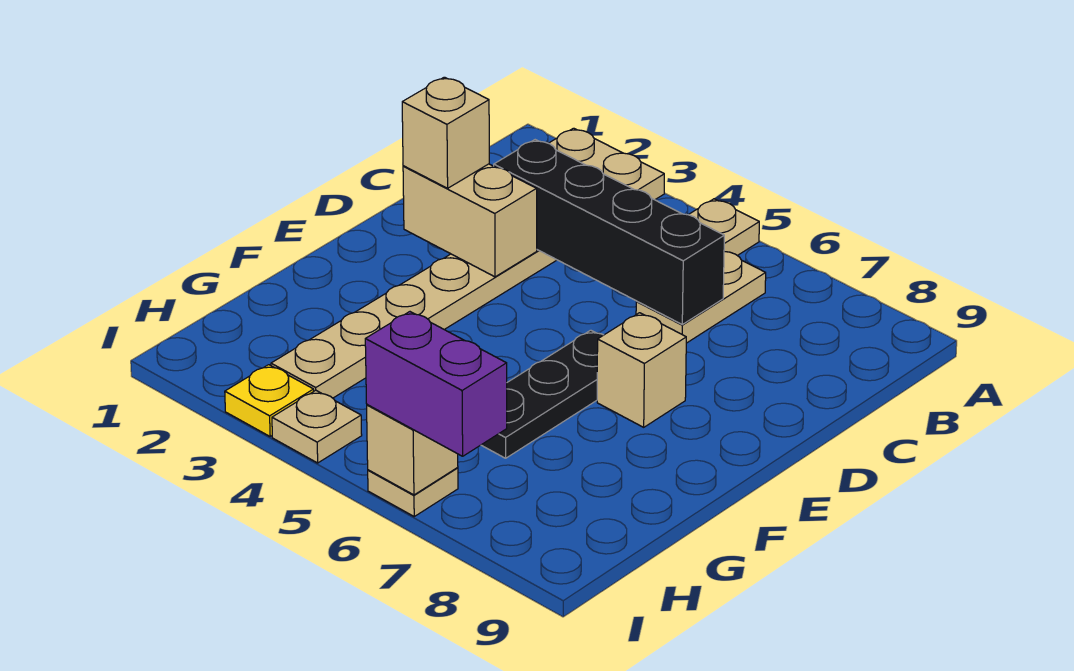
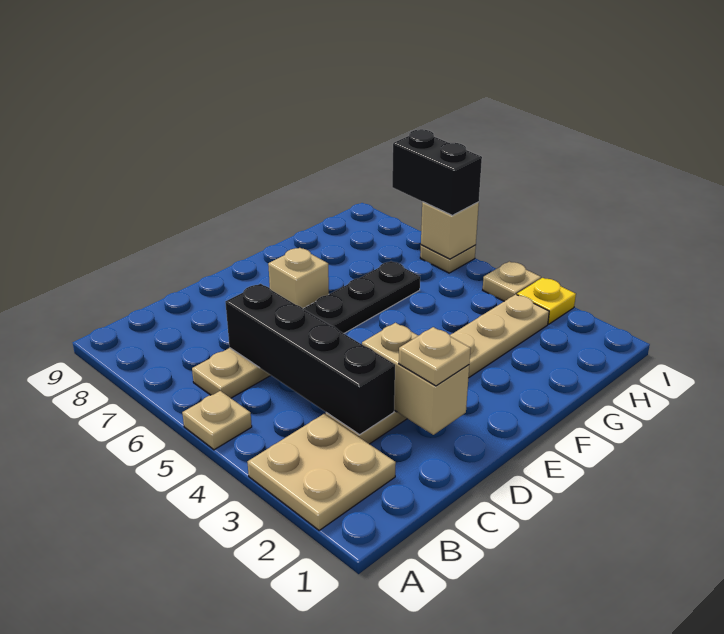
tan brick D2 level 3 -> tan plate D2 level 3
purple brick I6:I7 level 3 -> black brick I6:I7 level 3

